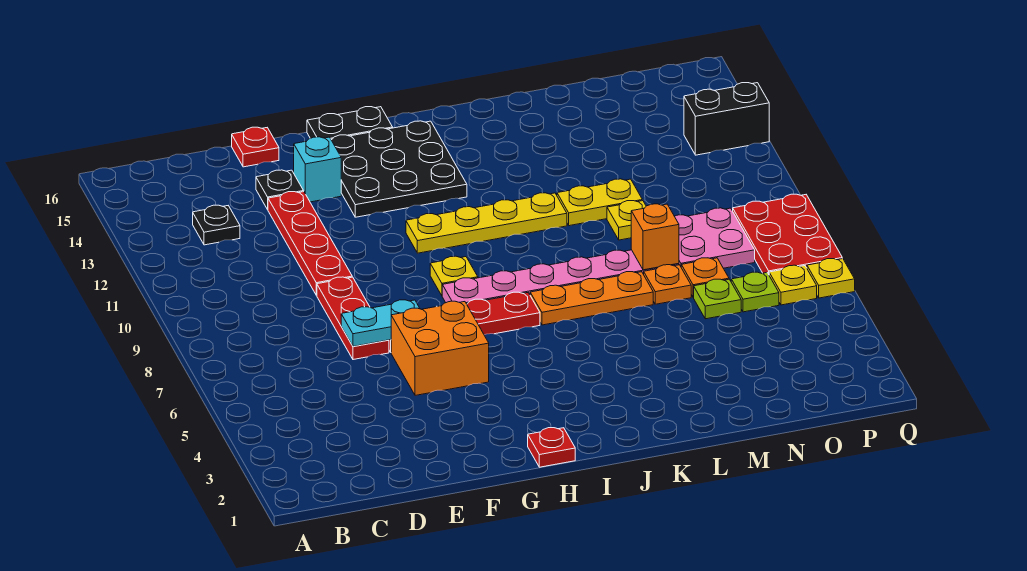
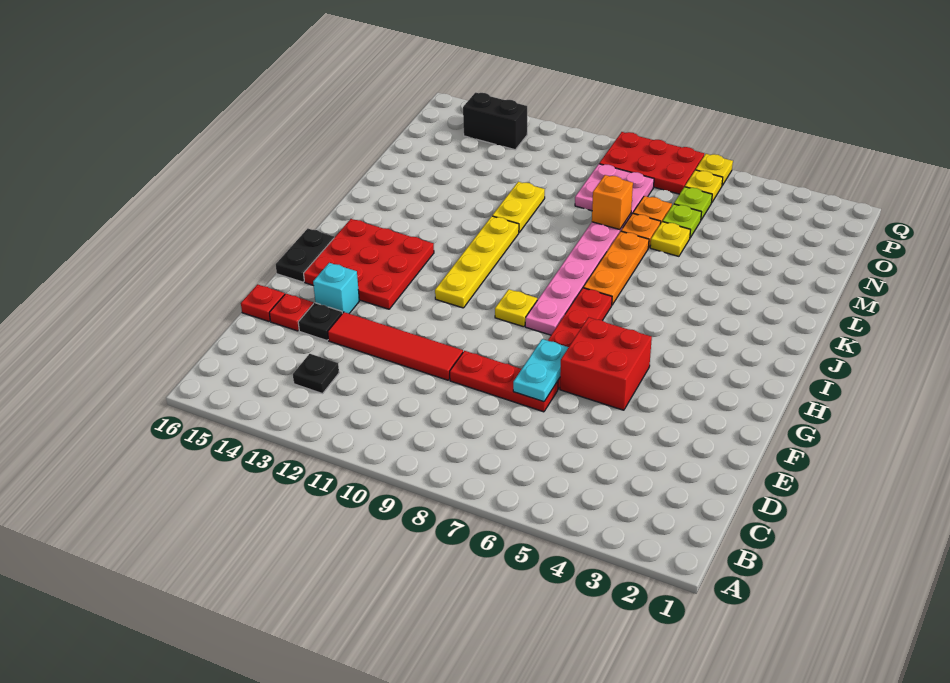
red plate E10:E13 level 1 -> red tile E10:E13 level 1
orange brick F5:G6 level 1 -> red brick F5:G6 level 1
black plate G13:I15 level 1 -> red plate G13:I15 level 1
red plate H1 level 1 -> red plate E15 level 1
yellow plate M10 level 1 -> yellow plate M6 level 1
black brick P13:Q13 level 1 -> black brick P13:P14 level 1

